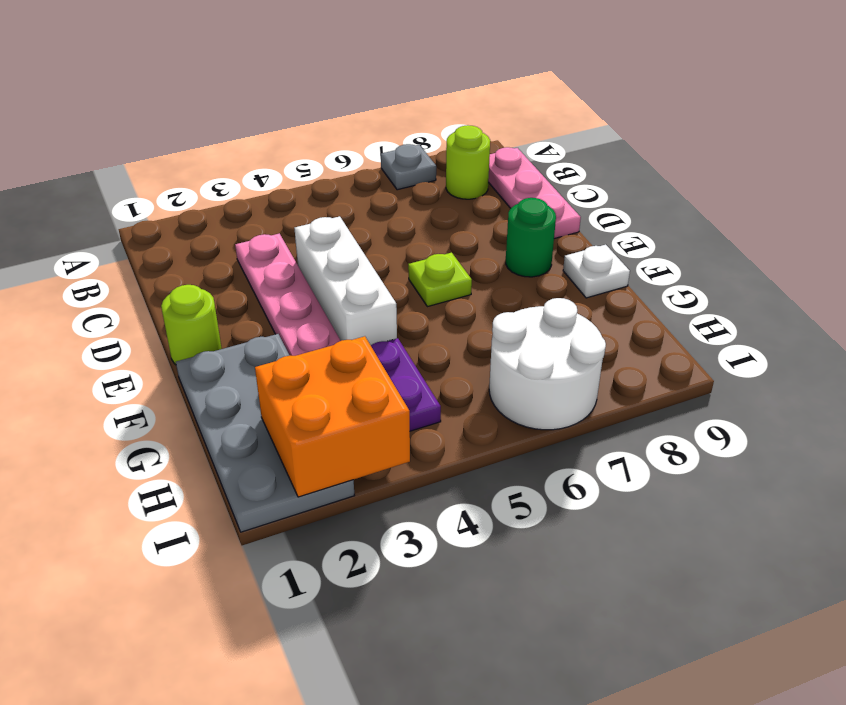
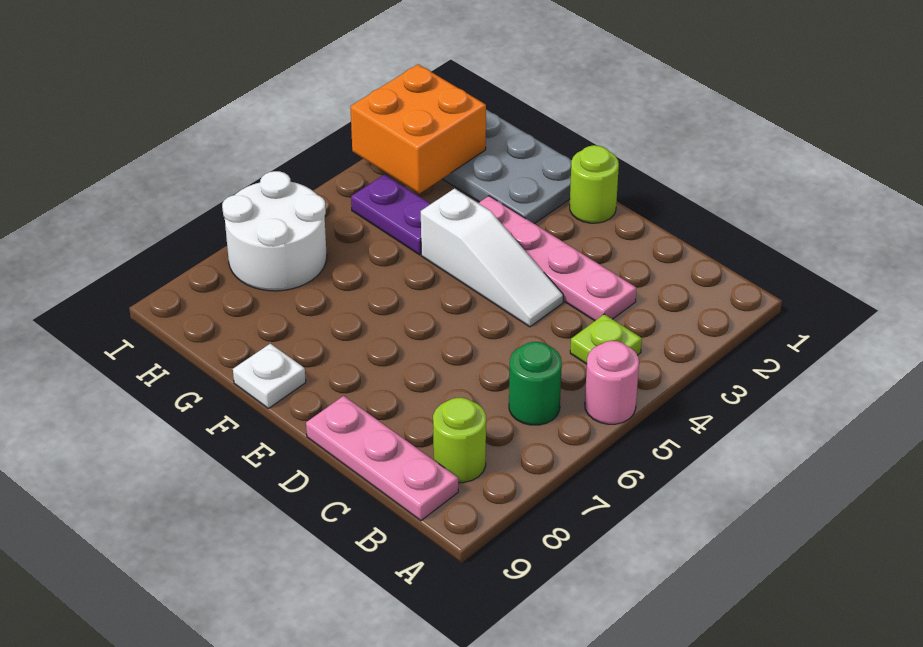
none -> pink round brick A5 level 1
grey plate A7 level 1 -> none
white brick D4:F4 level 1 -> white slope D4:F4 level 1 top F
lime plate E6 level 1 -> lime plate B4 level 1
green round brick E8 level 1 -> green round brick B6 level 1

